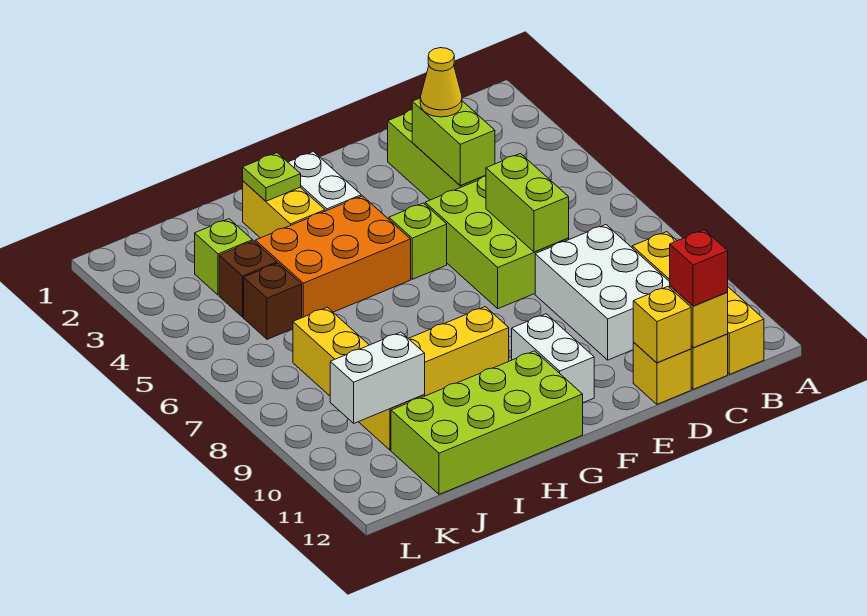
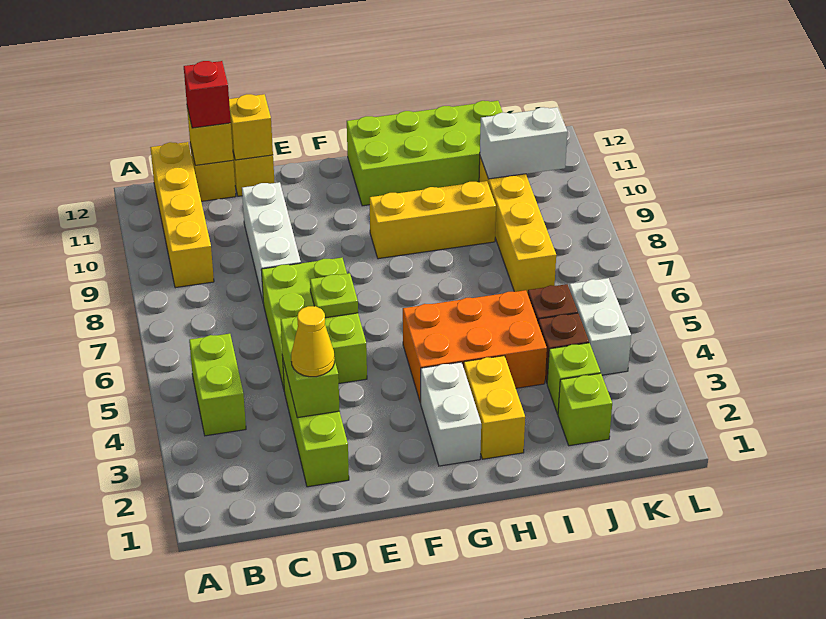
white brick C8:D10 level 1 -> white brick D8:D10 level 1
lime brick D6:D7 level 2 -> lime brick B4:B5 level 1
lime brick F5 level 1 -> lime brick J2 level 1
white brick F10:F11 level 1 -> white brick K4:K5 level 1
lime plate H2 level 2 -> lime plate E6 level 2

